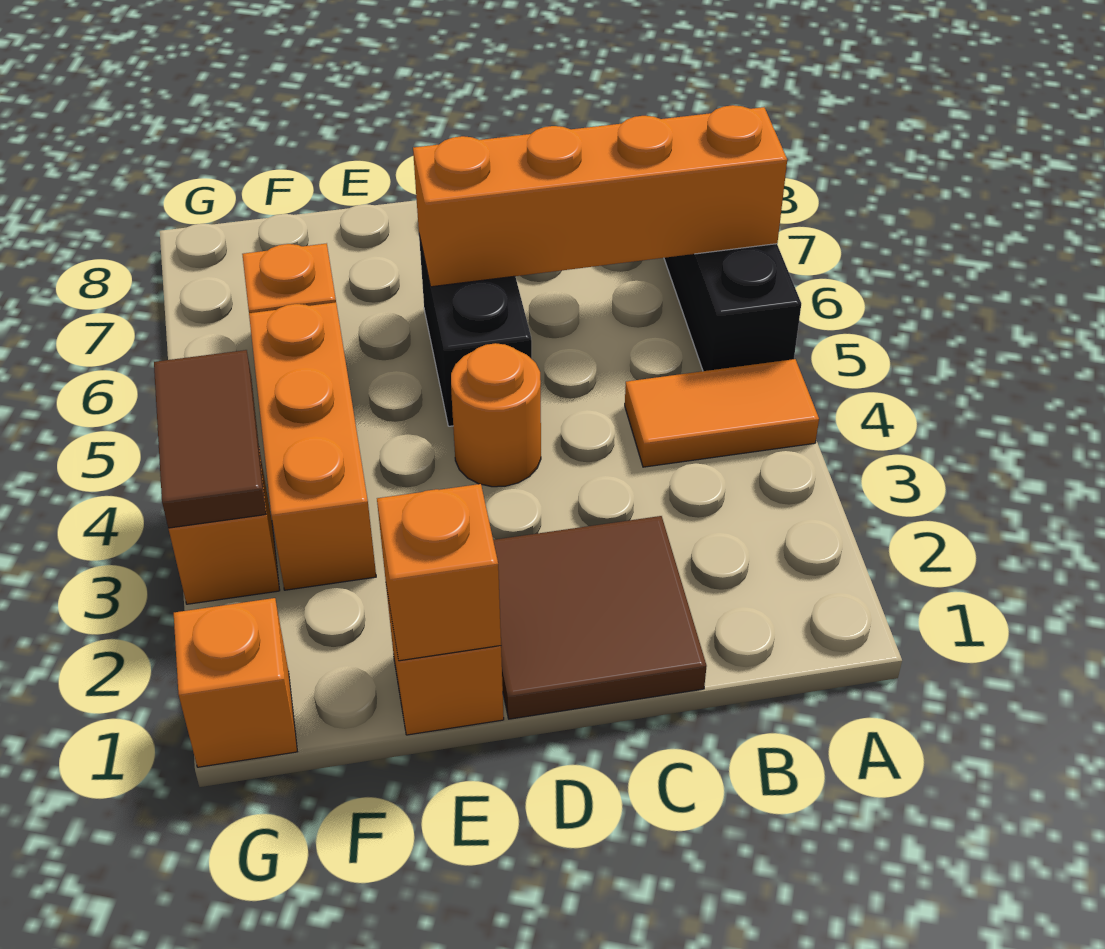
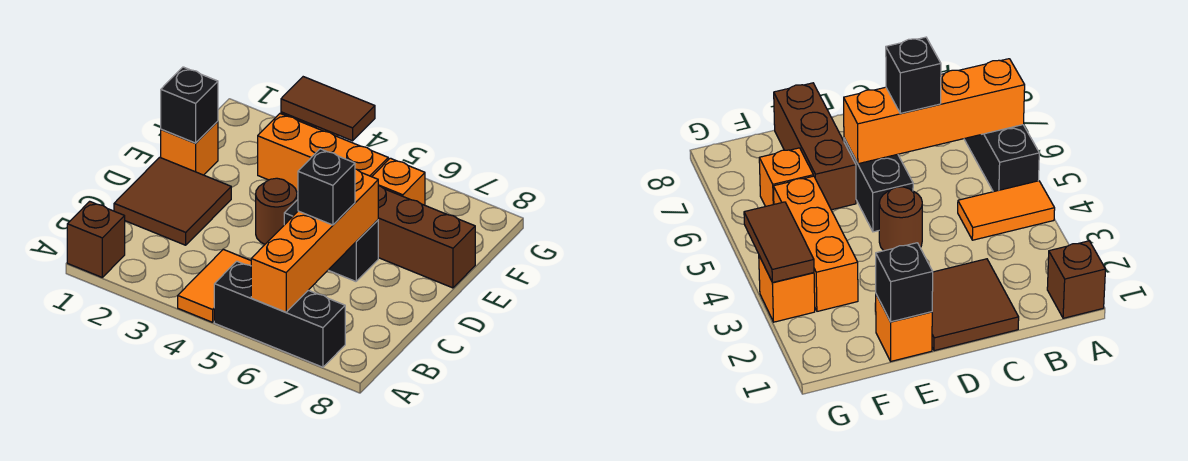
none -> brown brick A1 level 1
none -> black brick C6 level 3
orange round brick D4 level 1 -> brown round brick D4 level 1
orange brick E1 level 2 -> black brick E1 level 2
none -> brown brick E6:E8 level 1
orange brick G1 level 1 -> none

